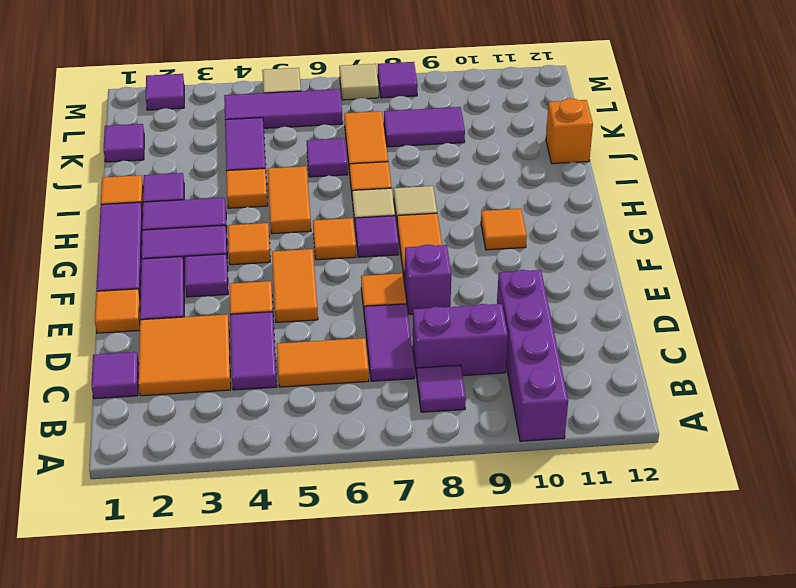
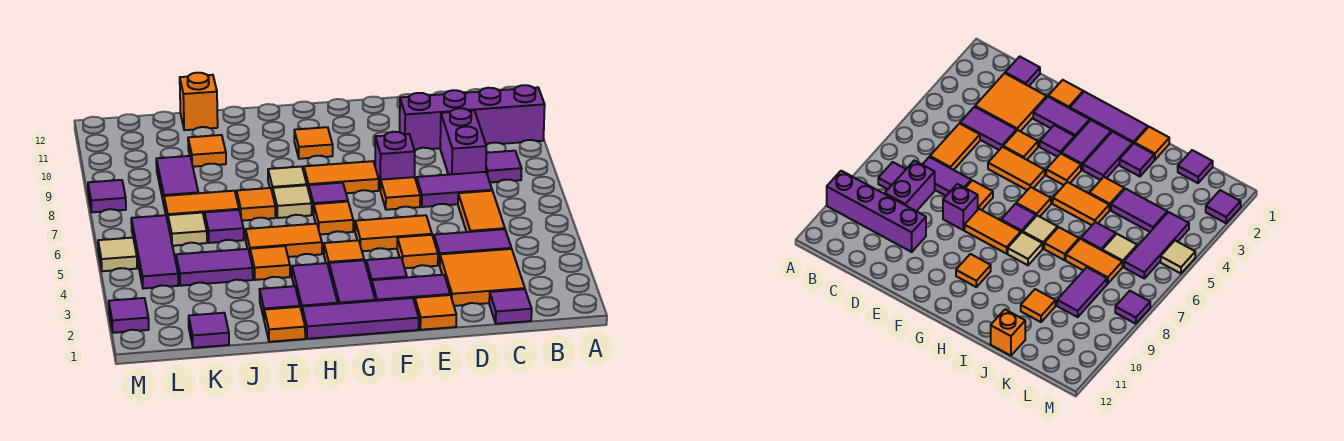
none -> orange tile J10 level 1
tan tile M7 level 1 -> tan tile K6 level 1

